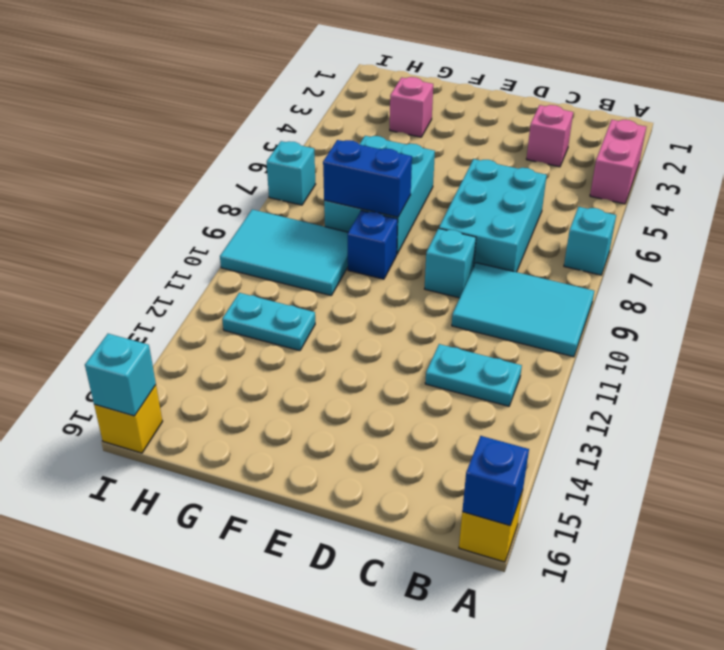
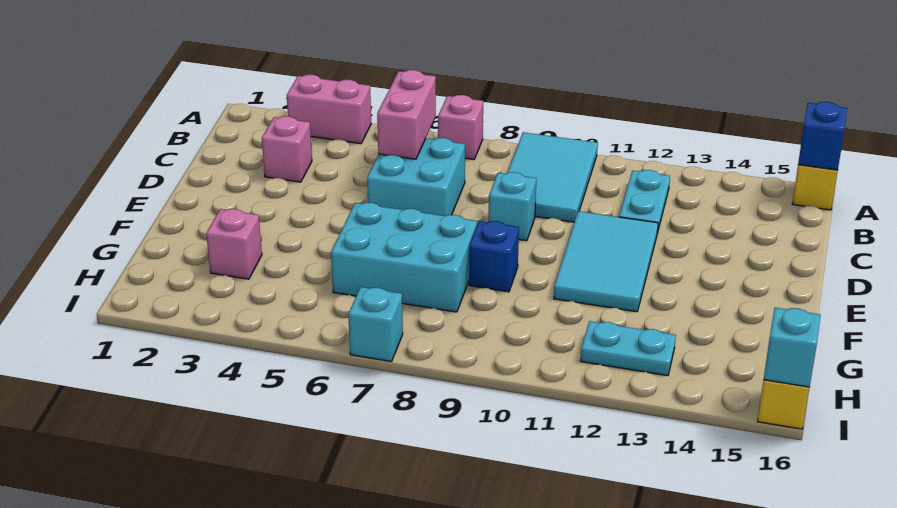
cyan brick A7 level 1 -> pink brick A7 level 1
none -> pink brick B6:C6 level 2
cyan brick C6:D8 level 1 -> cyan brick C6:D7 level 1
blue brick F8:G8 level 2 -> none
cyan tile G9:I10 level 1 -> cyan tile D11:F12 level 1
cyan plate G12:H12 level 1 -> cyan plate H12:H13 level 1

